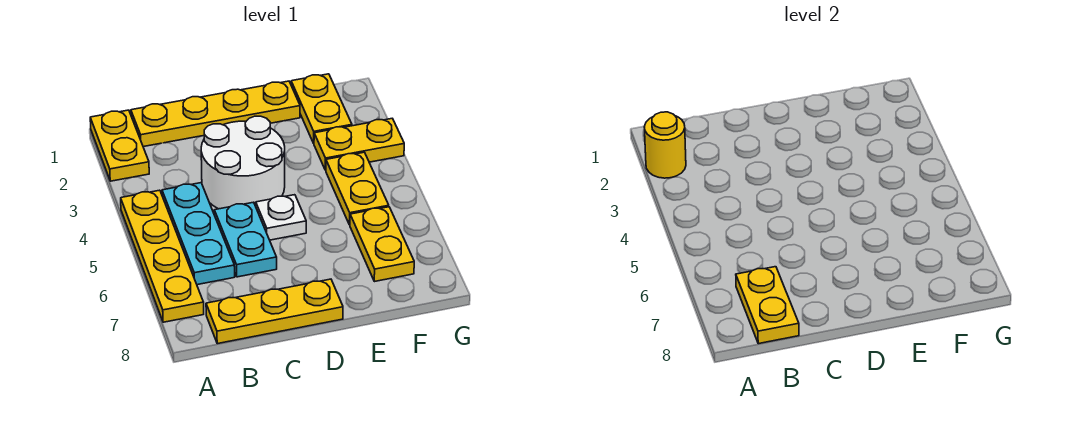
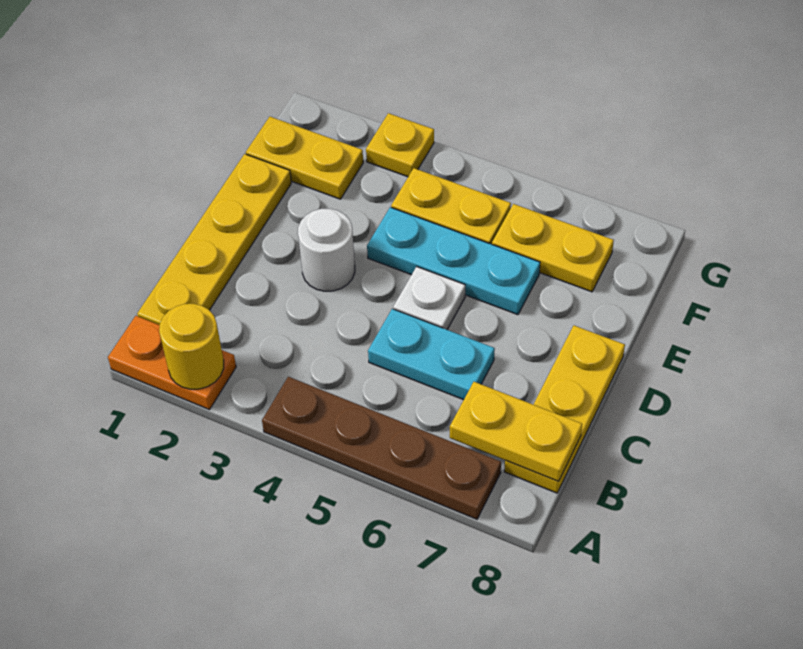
yellow plate A1:A2 level 1 -> orange plate A1:A2 level 1
yellow plate A4:A7 level 1 -> brown plate A4:A7 level 1
cyan plate B4:B6 level 1 -> cyan plate E4:E6 level 1
white round brick C3:D4 level 1 -> white round brick D3 level 1
yellow plate F3:G3 level 1 -> yellow plate G3 level 1

